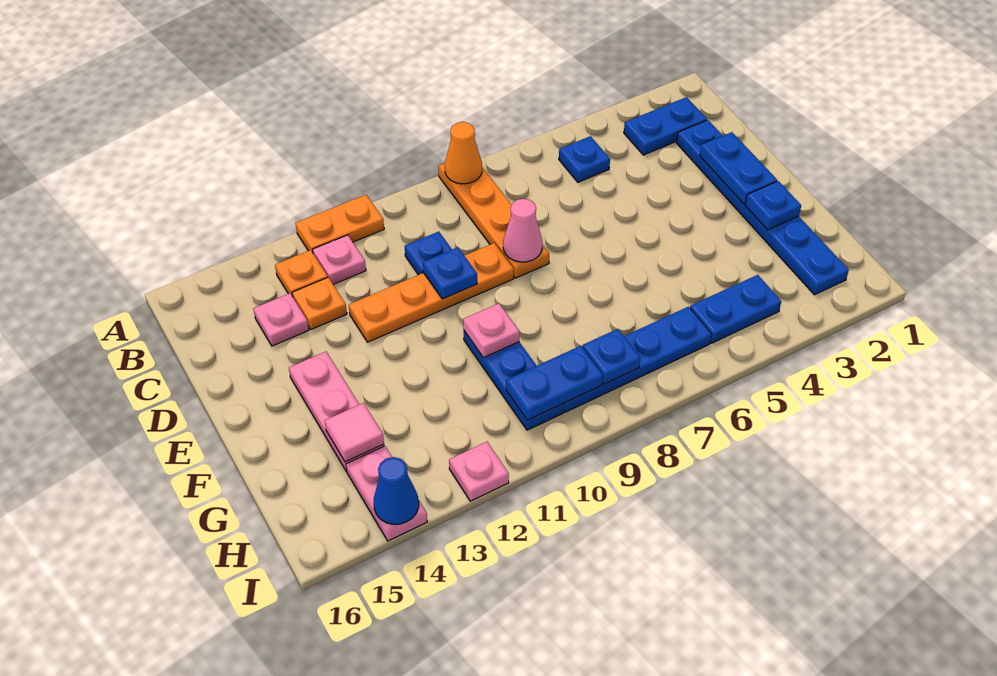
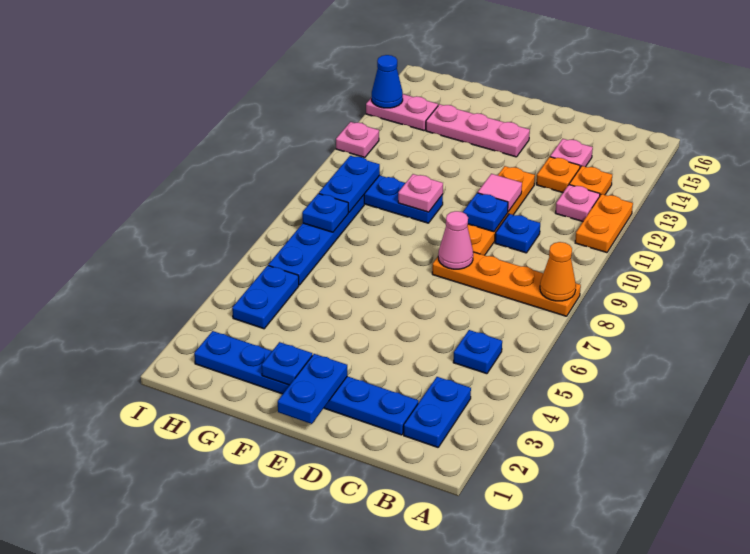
blue plate D2:E2 level 2 -> blue plate E1:E2 level 2
pink tile G14 level 2 -> pink tile D11 level 2

